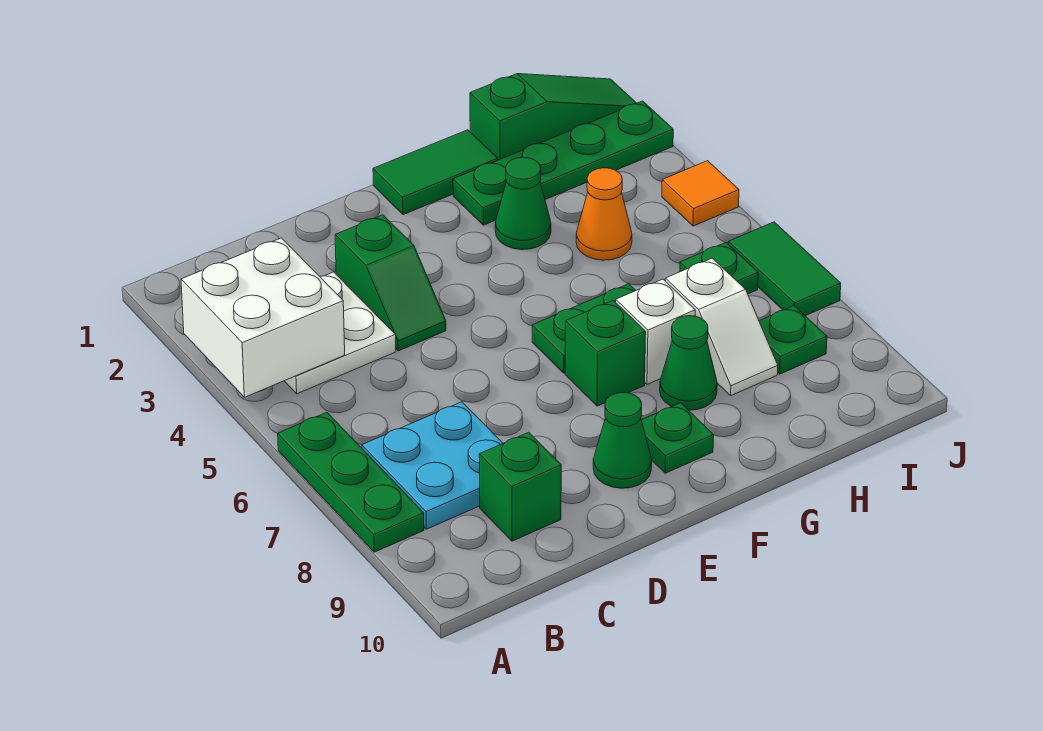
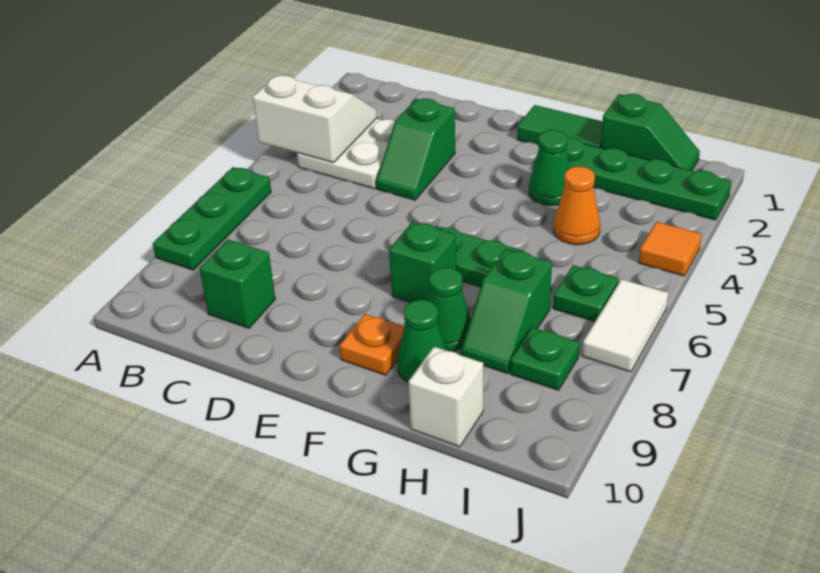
white brick A3:B4 level 2 -> white slope A3:B4 level 2 top 4
cyan plate B7:C8 level 1 -> none
green cone E9 level 1 -> green cone G9 level 1
green plate F9 level 1 -> orange plate F9 level 1
white brick G7 level 1 -> white brick H10 level 1
green slope H1:J1 level 1 top H -> green slope H1:I1 level 1 top H
white slope H7:H8 level 1 top 7 -> green slope H7:H8 level 1 top 7
green tile J6:J7 level 1 -> white tile J6:J7 level 1

